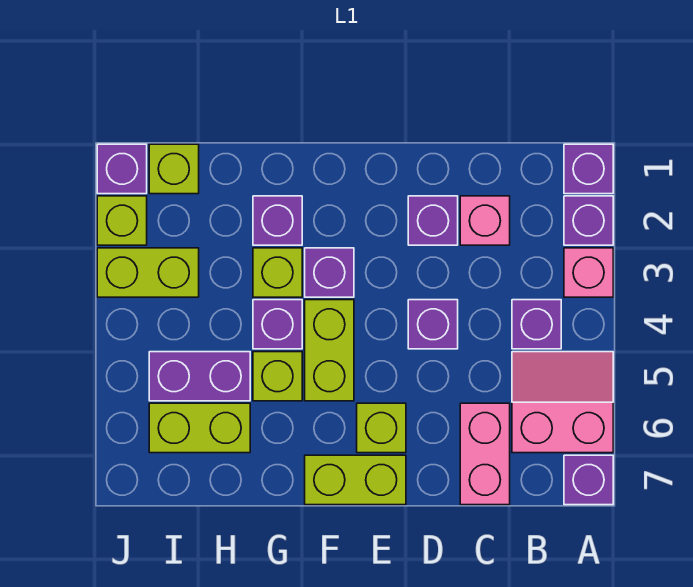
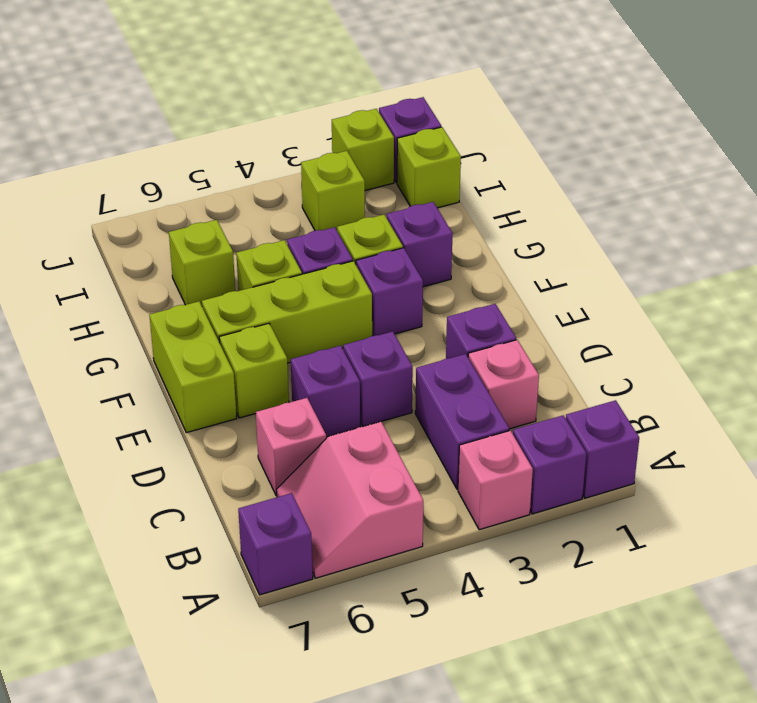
pink slope A5:B6 level 1 top 6 -> pink slope A5:B6 level 1 top 5
purple brick B4 level 1 -> purple brick D5 level 1
pink brick C6:C7 level 1 -> pink brick C6 level 1
lime brick F4:F5 level 1 -> lime brick F4:F6 level 1
purple brick H5:I5 level 1 -> purple brick B3:C3 level 1
lime brick H6:I6 level 1 -> lime brick H6 level 1
lime brick I3:J3 level 1 -> lime brick I3 level 1

